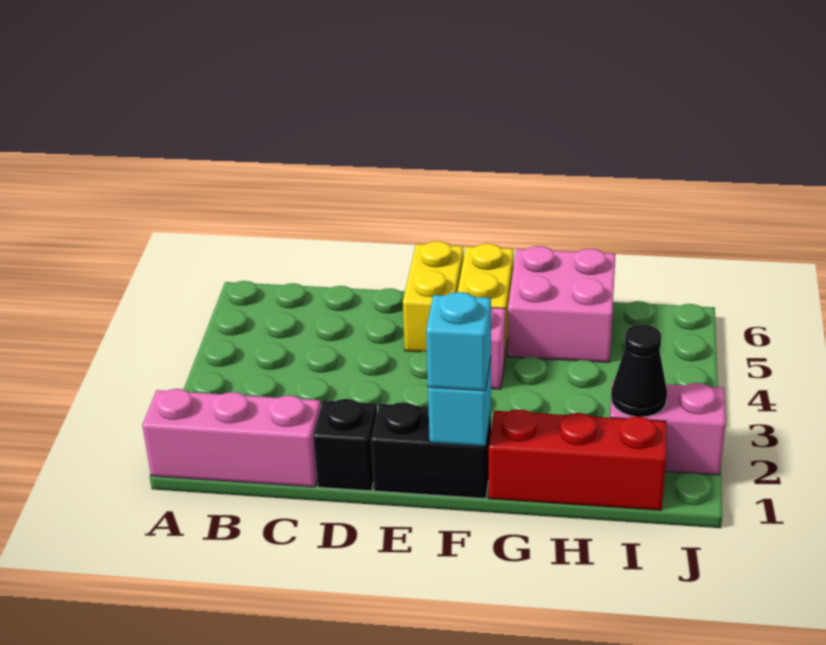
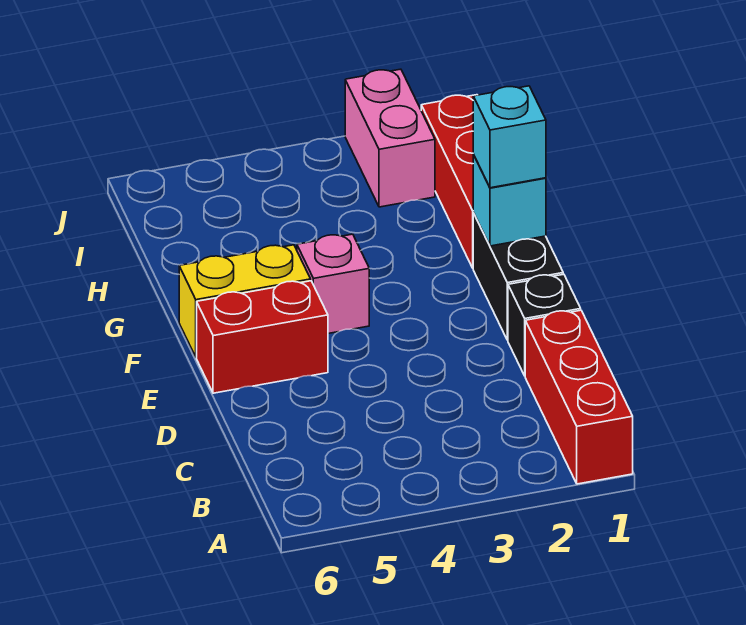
pink brick A1:C1 level 1 -> red brick A1:C1 level 1
yellow brick E5:E6 level 1 -> red brick E5:E6 level 1
pink brick G5:H6 level 1 -> none
black cone I2 level 2 -> none

